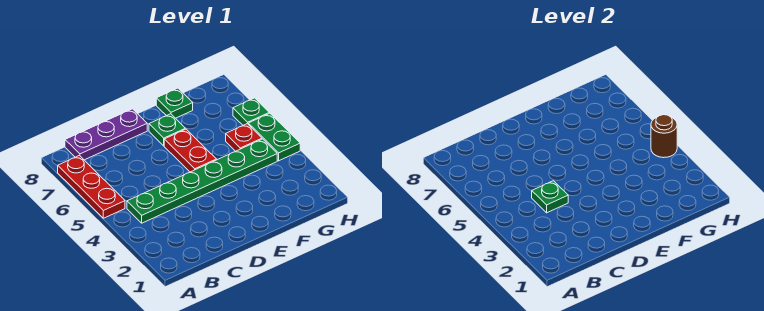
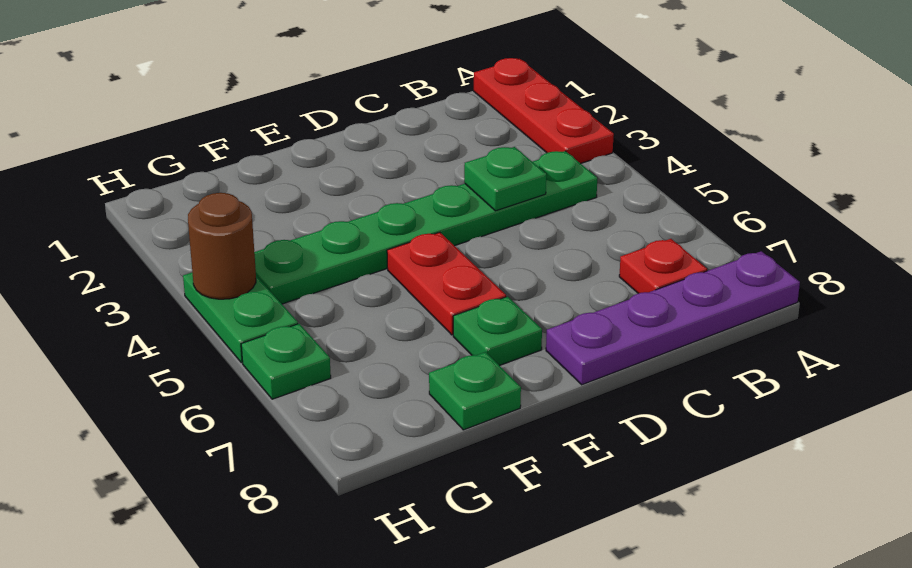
red plate A5:A7 level 1 -> red plate A1:A3 level 1
purple plate B8:D8 level 1 -> purple plate A8:D8 level 1
red plate G5 level 1 -> red plate B7 level 1

